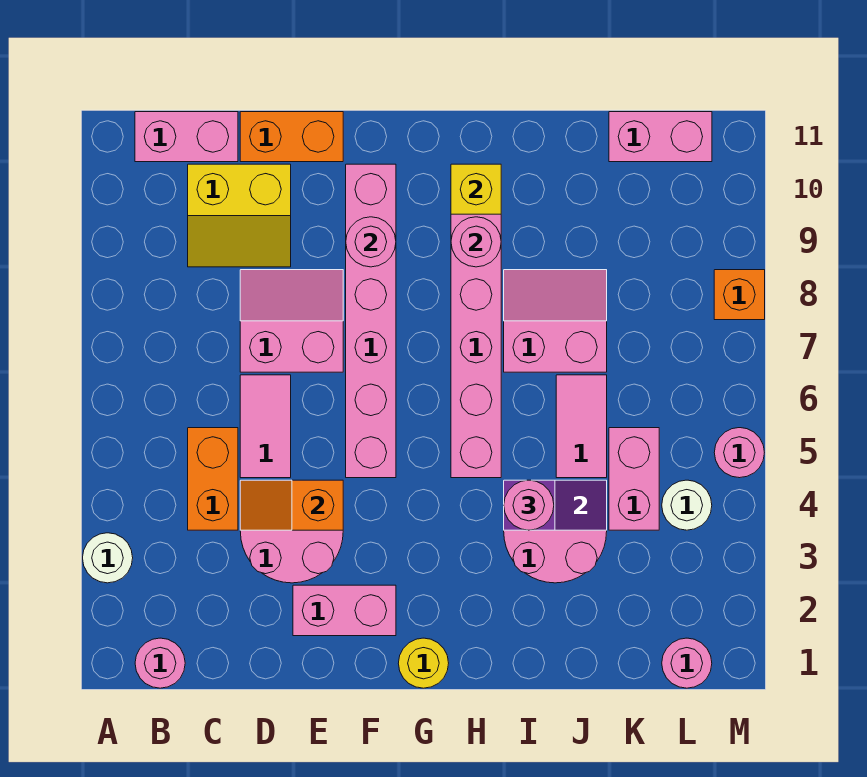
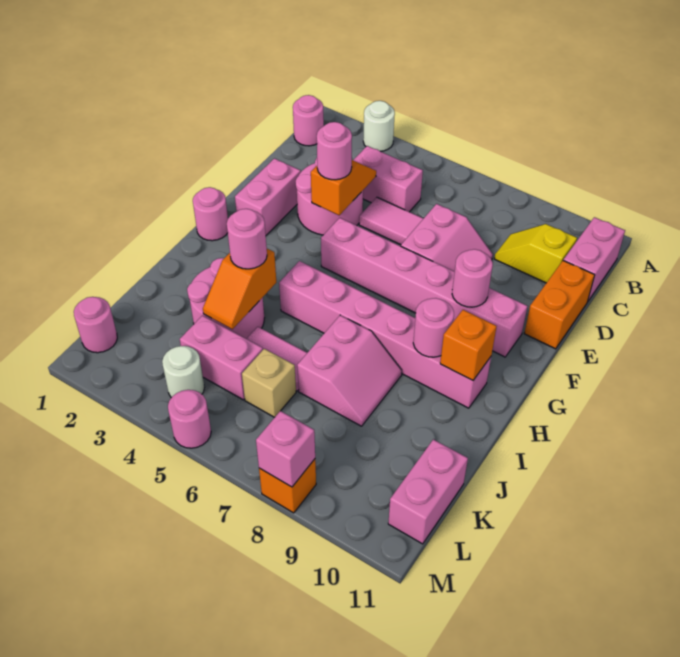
orange brick C4:C5 level 1 -> pink brick C4:C5 level 1
yellow slope C9:D10 level 1 top 10 -> yellow slope C9:C10 level 1 top 10
none -> pink round brick E4 level 3
yellow round brick G1 level 1 -> pink round brick G1 level 1
yellow brick H10 level 2 -> orange brick H10 level 2
purple slope I4:J4 level 2 top I -> orange slope I4:J4 level 2 top I
none -> tan brick K6 level 1
none -> pink brick M8 level 2

